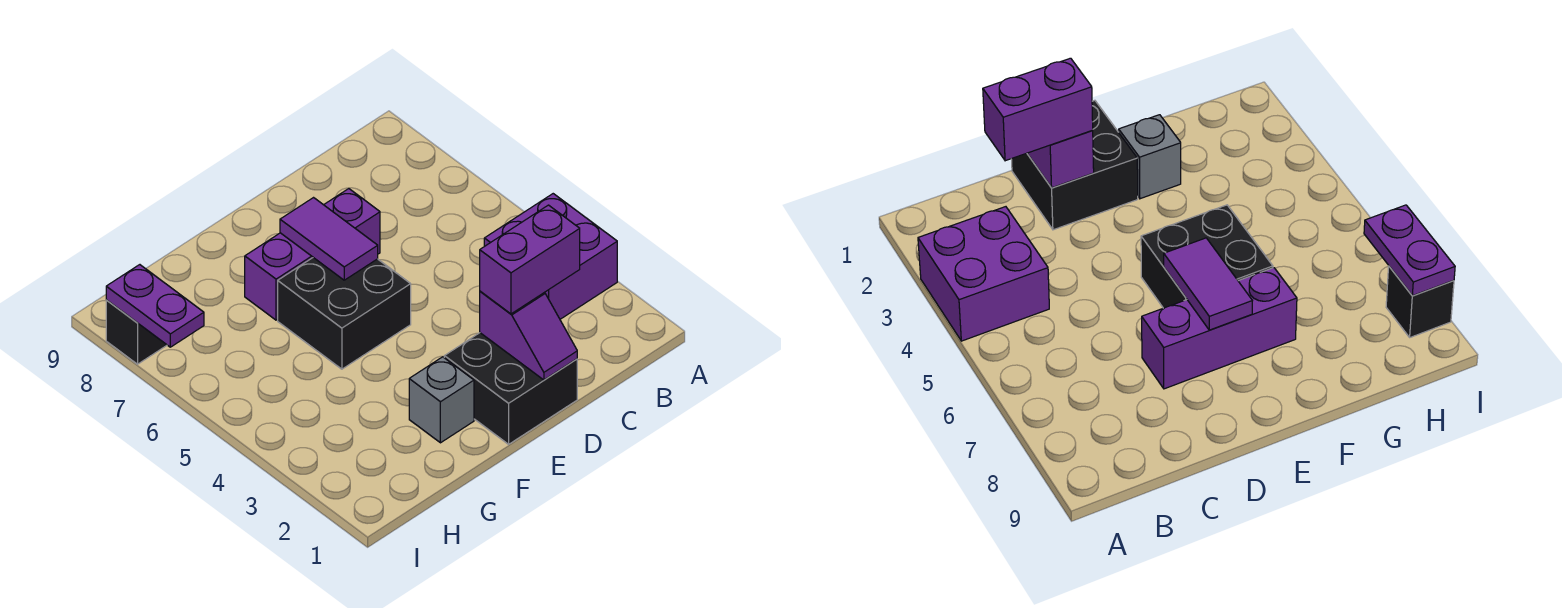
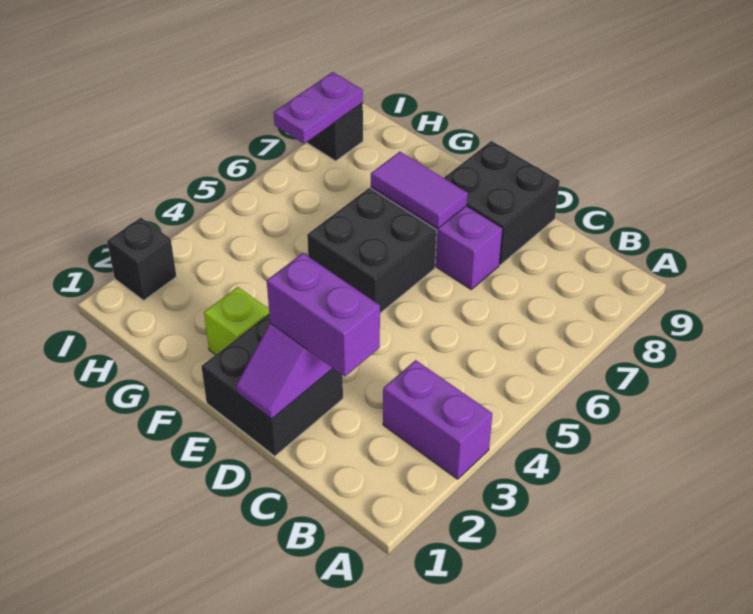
purple brick A3:B4 level 1 -> purple brick A3:B3 level 1
none -> black brick D8:E9 level 1
purple tile E6:E7 level 2 -> purple tile E7:F7 level 2
grey brick F2 level 1 -> lime brick F2 level 1
none -> black brick I2 level 1

